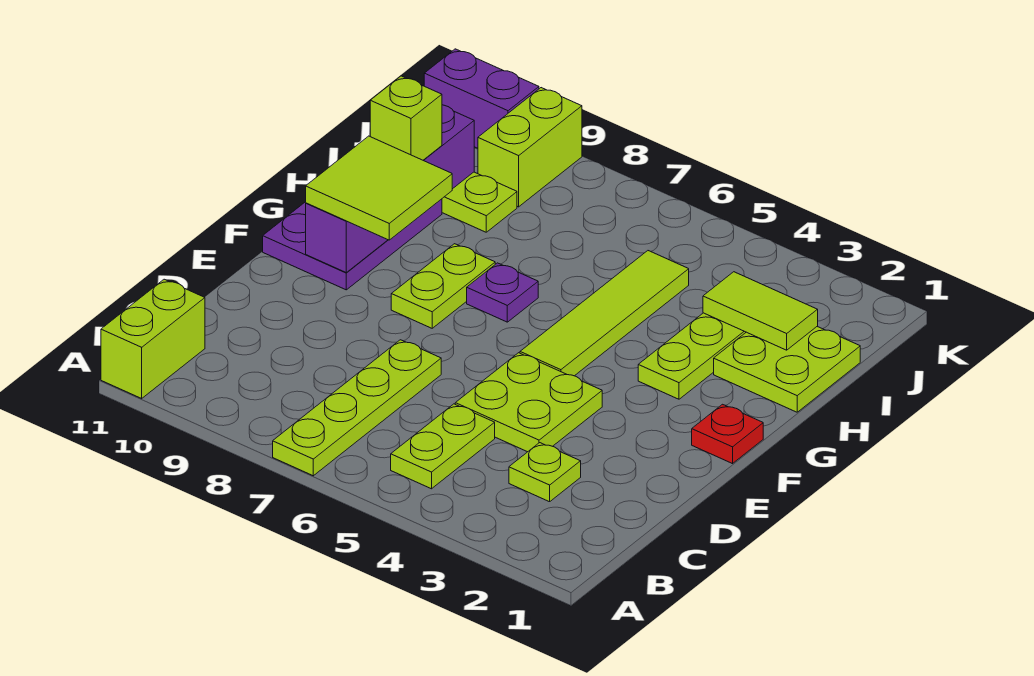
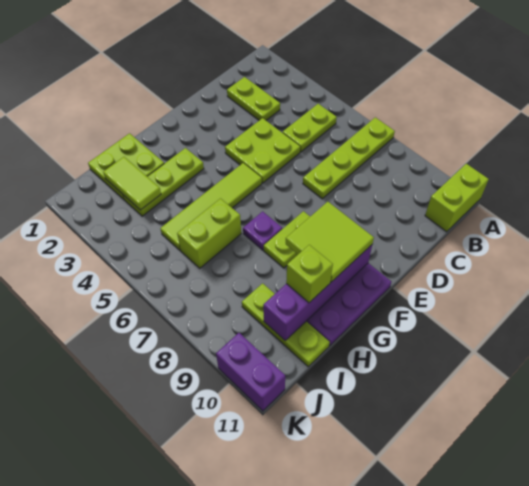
lime plate C3 level 1 -> lime plate C2:C3 level 1
red plate F1 level 1 -> none
lime brick J9:K9 level 1 -> lime brick H6:I6 level 1

